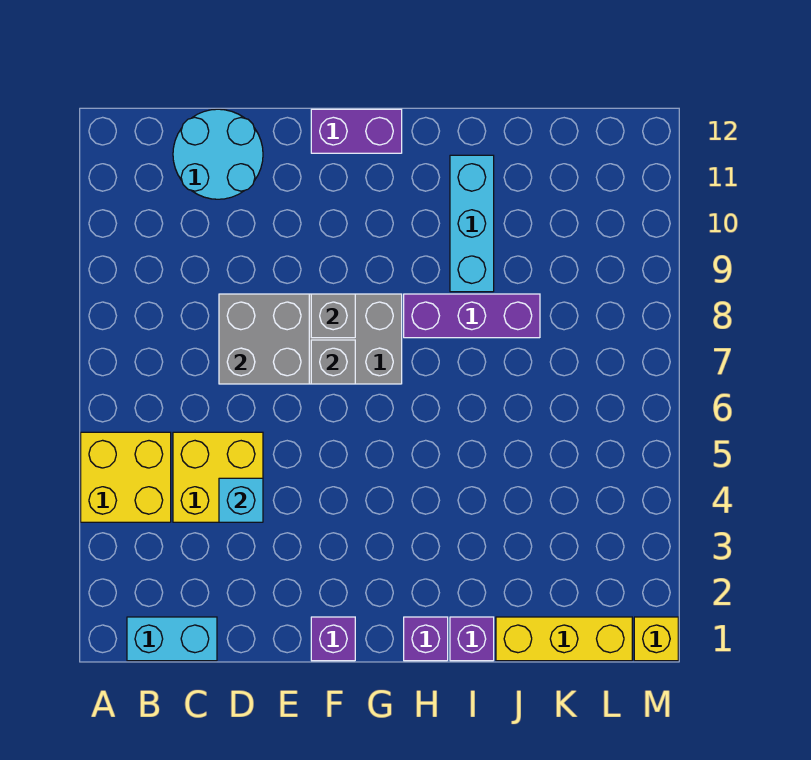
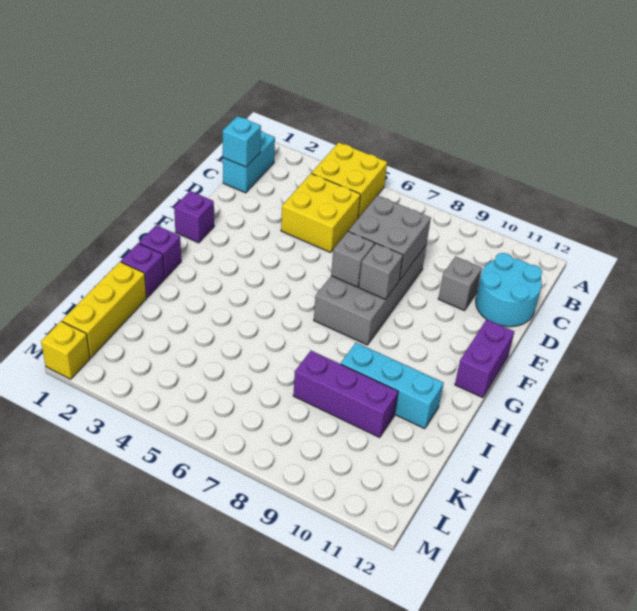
cyan brick D4 level 2 -> cyan brick C1 level 2
none -> grey brick D10 level 1
purple brick H8:J8 level 1 -> purple brick J8:J10 level 1

